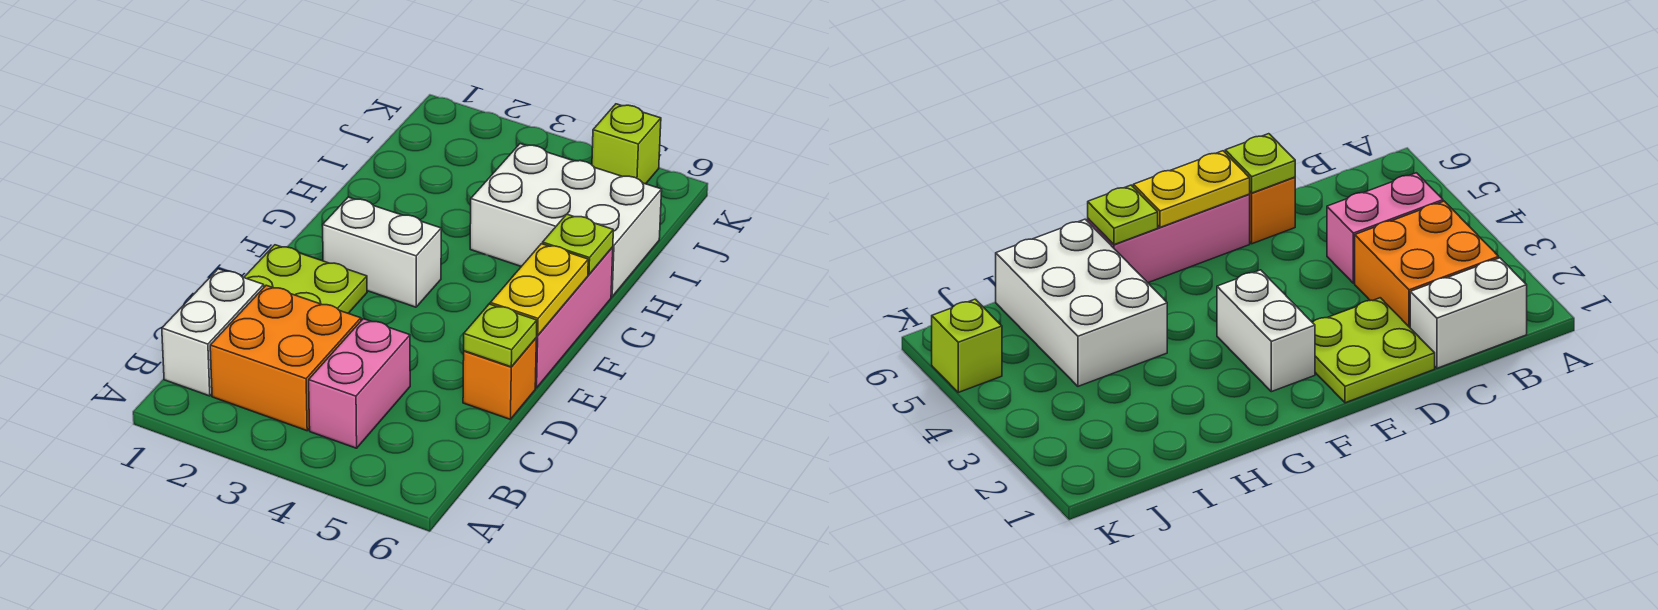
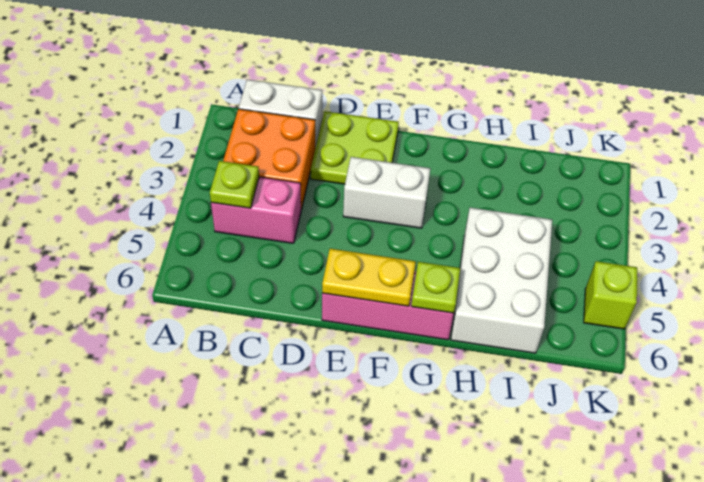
orange brick D6 level 1 -> none
lime plate D6 level 2 -> lime plate B4 level 2
white brick F2:F3 level 1 -> white brick E3:F3 level 1

